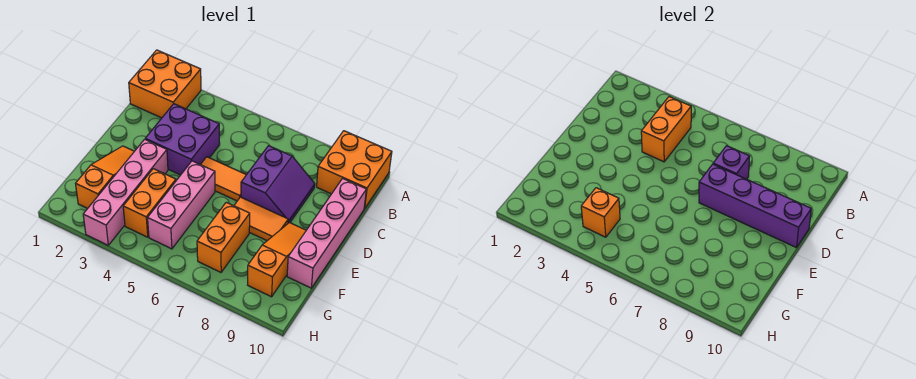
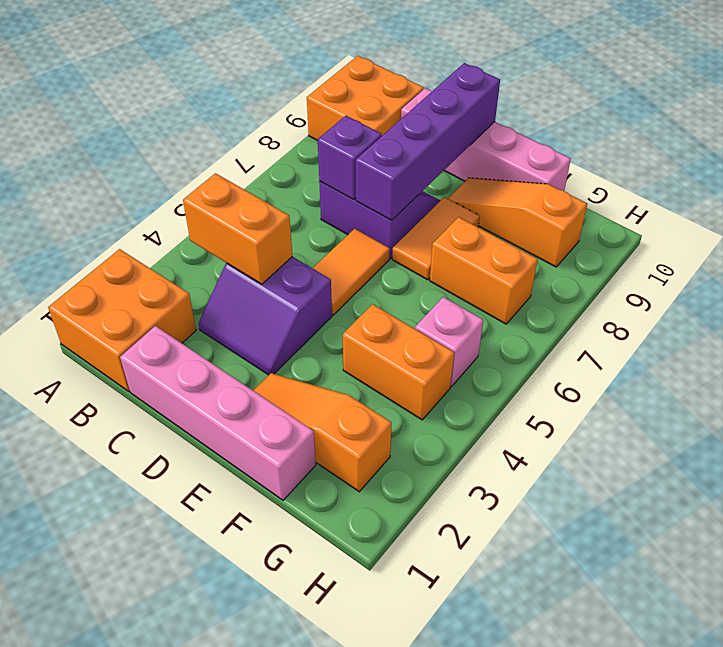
purple brick C3:D4 level 1 -> purple slope C3:D4 level 1 top 4
pink brick E3:H3 level 1 -> pink brick C1:F1 level 1
pink brick E5:G5 level 1 -> pink brick G5 level 1
orange brick G4 level 2 -> none

